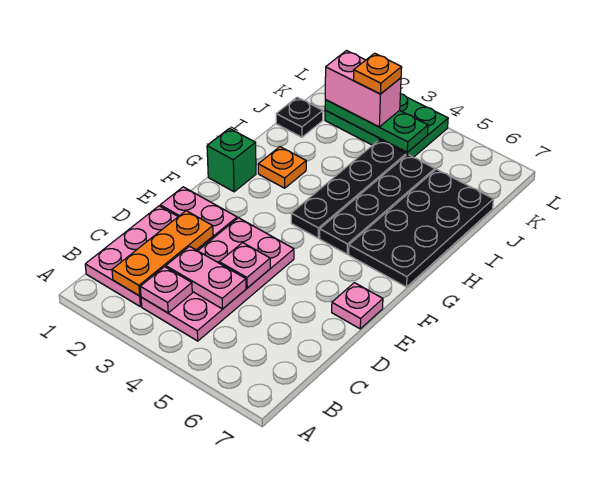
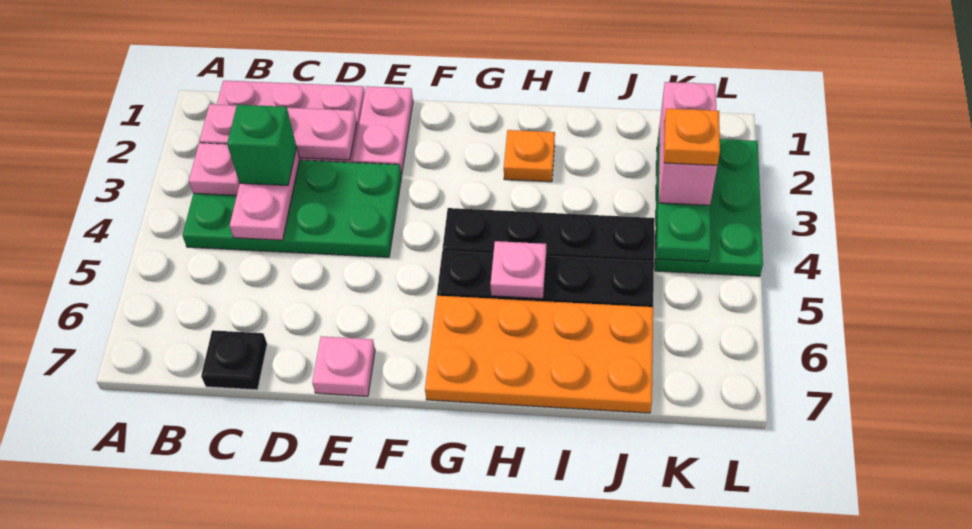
orange plate B2:D2 level 2 -> pink plate B2:D2 level 2
pink plate B3:E4 level 1 -> green plate B3:E4 level 1
pink plate D4 level 2 -> pink plate H5 level 2
green brick G1 level 1 -> green brick C3 level 3
black plate G6:J7 level 1 -> orange plate G6:J7 level 1
black plate J1 level 1 -> black plate C7 level 1

